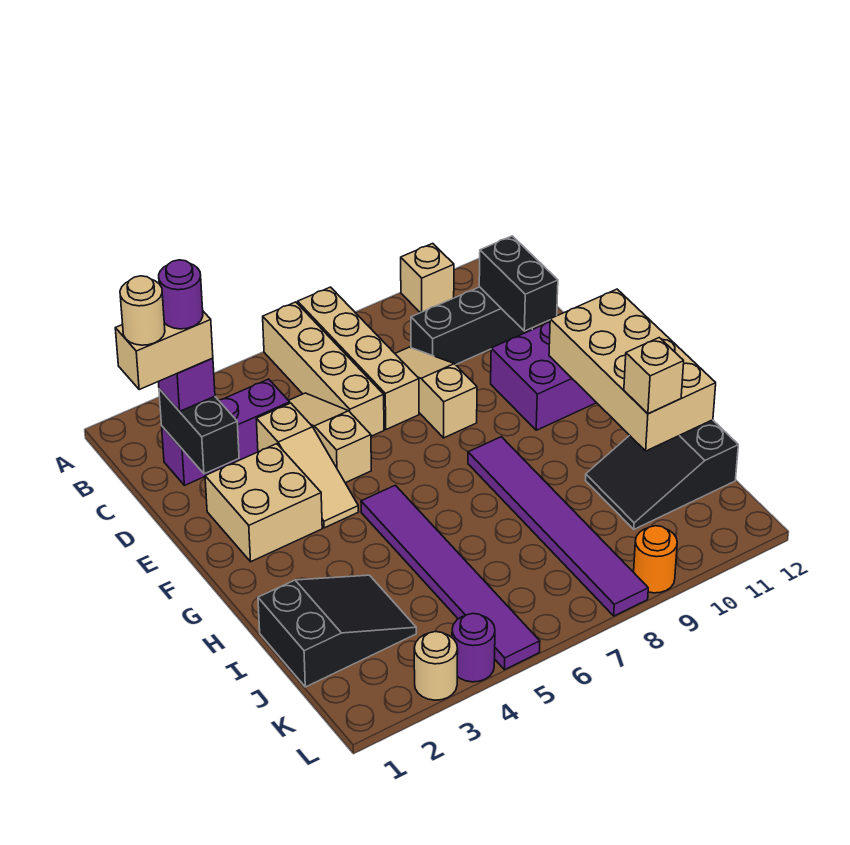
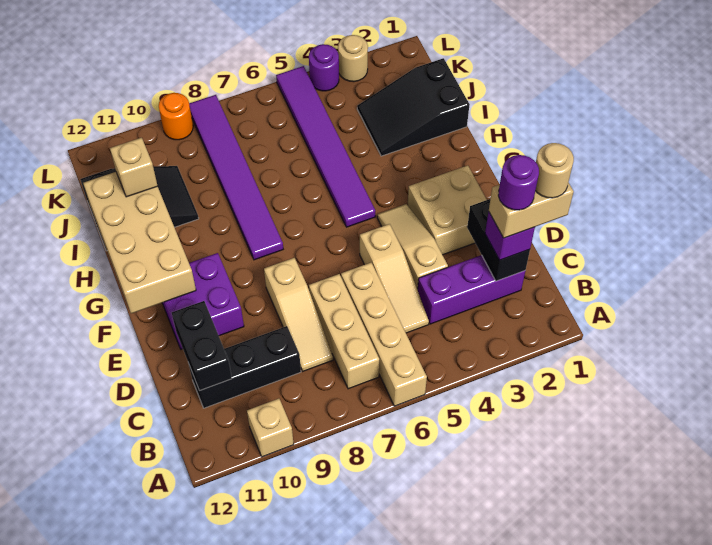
tan brick A7:D7 level 1 -> tan brick B7:D7 level 1

